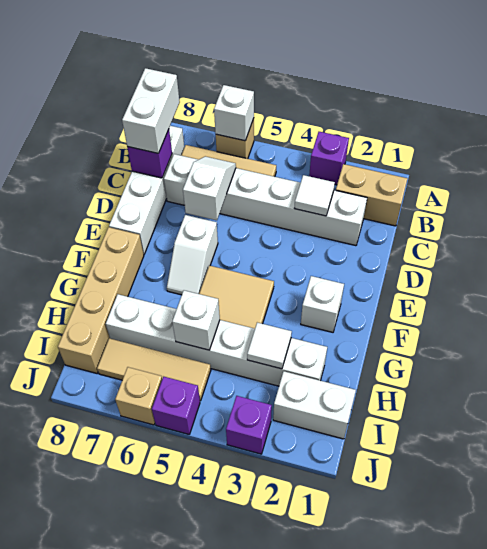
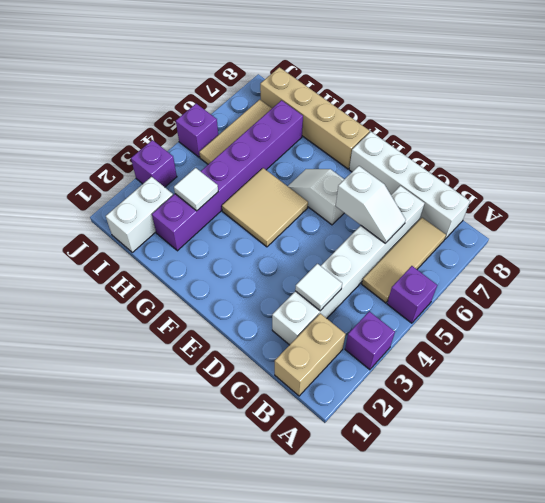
tan brick A6 level 1 -> none
white brick A6 level 2 -> none
white brick B8:C8 level 3 -> none
purple brick C8 level 2 -> purple brick A5 level 1
white brick F2 level 1 -> none
white brick H2:H7 level 1 -> purple brick H2:H7 level 1
white brick H5 level 2 -> none
tan brick J6 level 1 -> none

